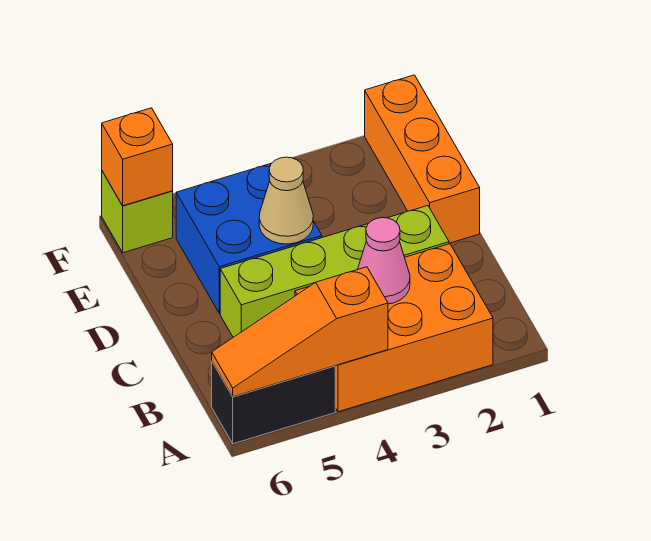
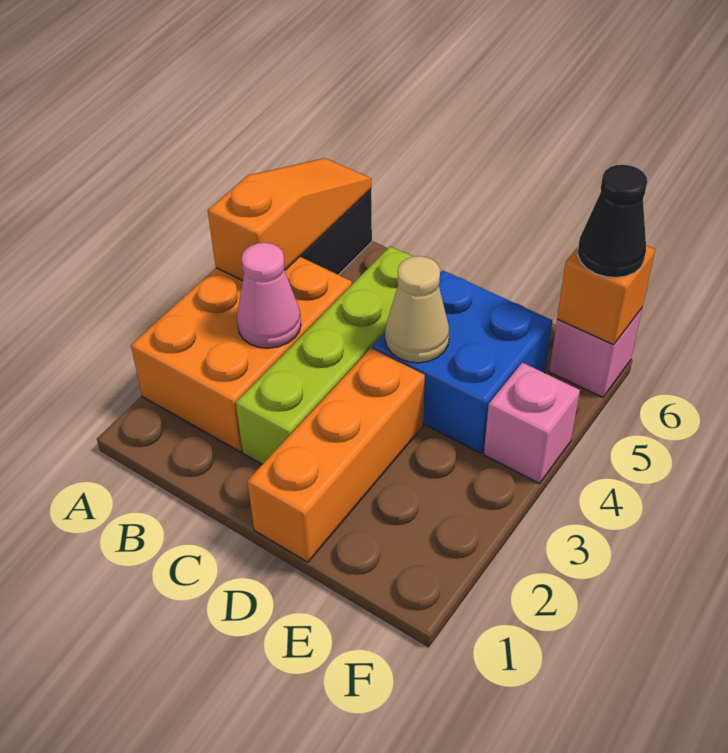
orange brick D1:F1 level 1 -> orange brick D1:D3 level 1
none -> pink brick F4 level 1
lime brick F6 level 1 -> pink brick F6 level 1
none -> black cone F6 level 3

